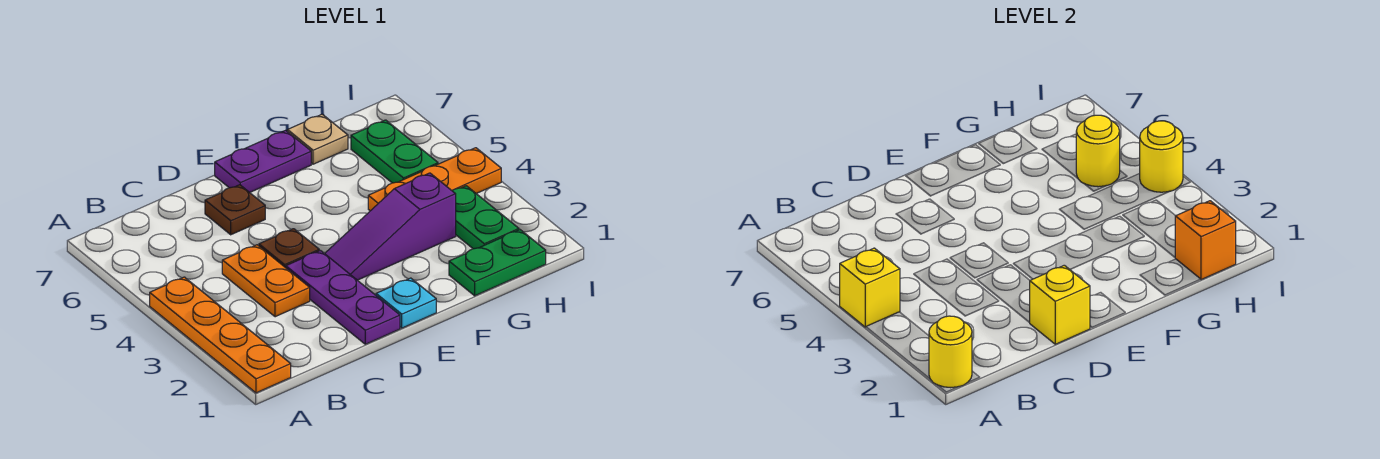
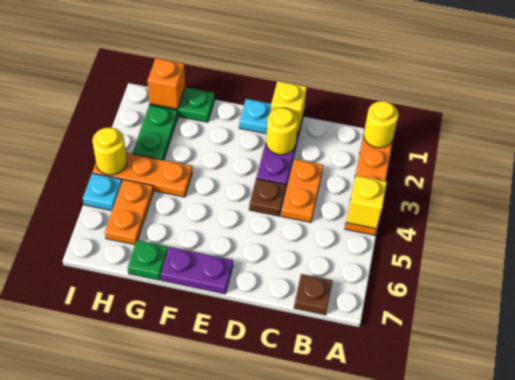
brown plate D6 level 1 -> brown plate B7 level 1
purple slope E3:G3 level 1 top G -> none
tan plate G7 level 1 -> green plate G7 level 1
green plate H5:H6 level 1 -> orange plate H5:H6 level 1
yellow round brick H5 level 2 -> yellow round brick D2 level 2
none -> cyan plate I5 level 1

